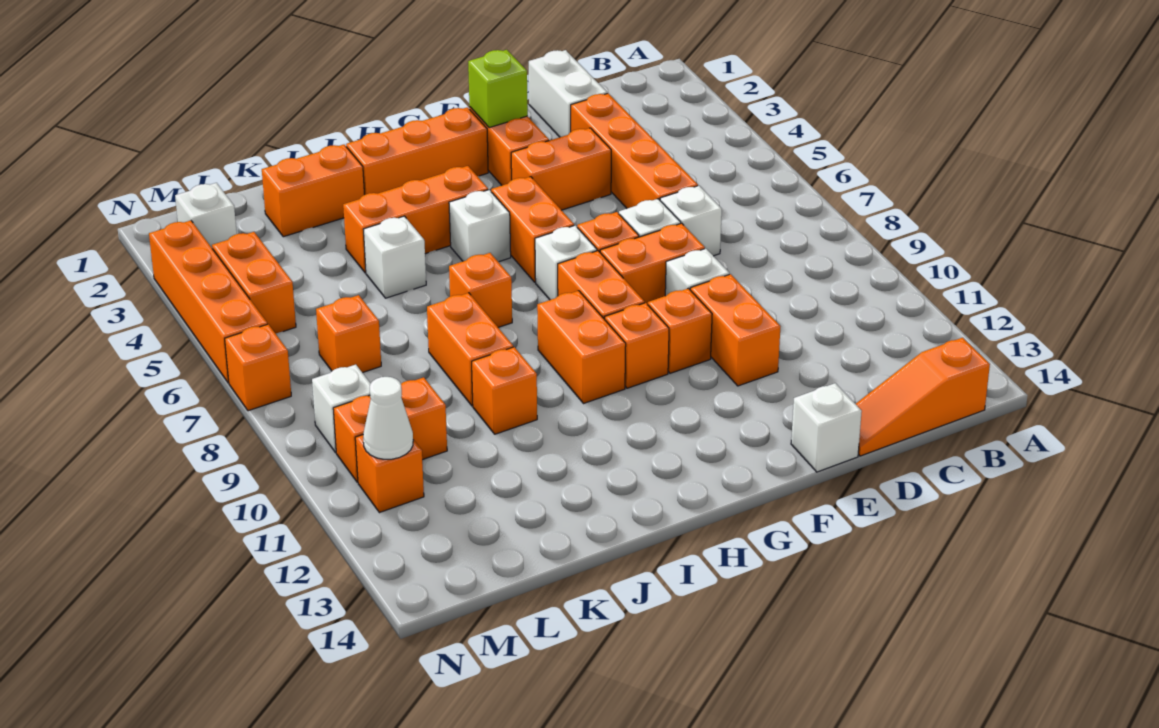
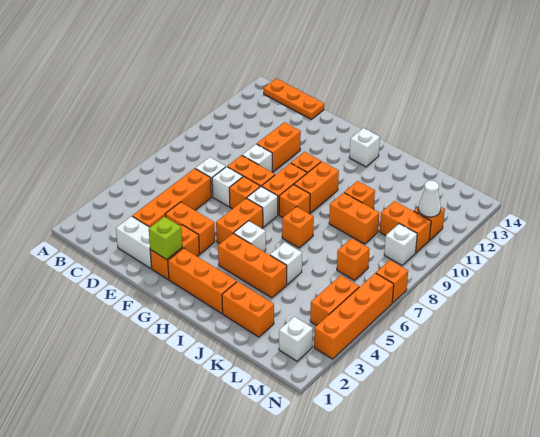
orange slope B14:D14 level 1 top B -> orange plate B14:D14 level 1
white brick D1:D2 level 1 -> white brick D2:E2 level 1
white brick E14 level 1 -> white brick H13 level 1
orange brick F10 level 1 -> orange brick H8 level 1
orange brick J8:J9 level 1 -> orange brick J9:K9 level 1

